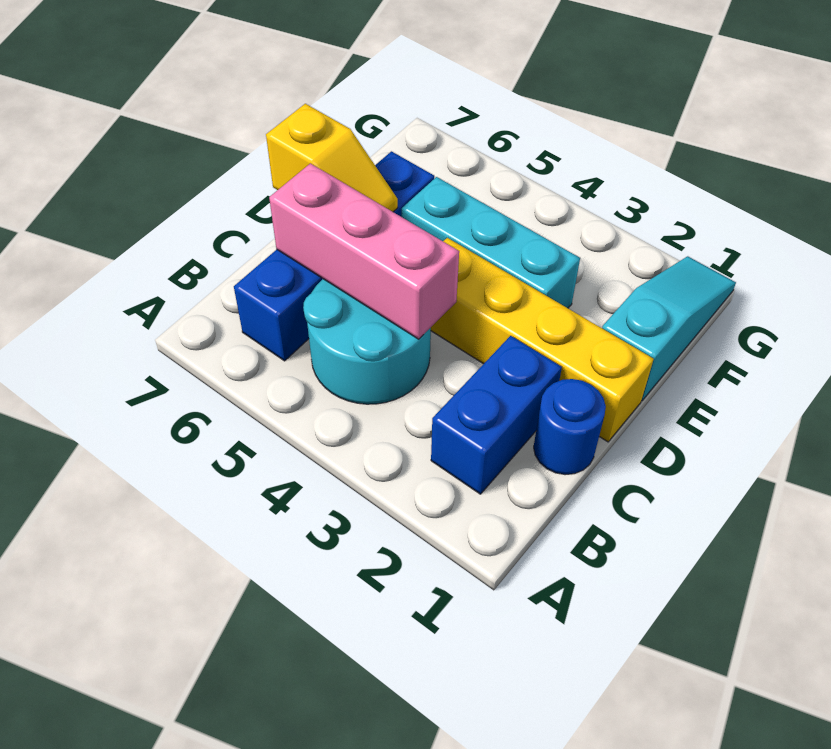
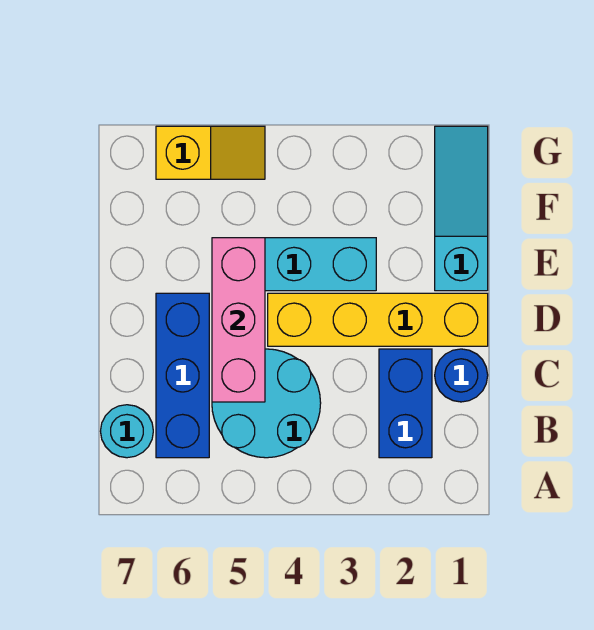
blue brick B6:E6 level 1 -> blue brick B6:D6 level 1
none -> cyan round brick B7 level 1
pink brick C4:C6 level 2 -> pink brick C5:E5 level 2
yellow slope D6:D7 level 2 top 7 -> yellow slope G5:G6 level 1 top 6

